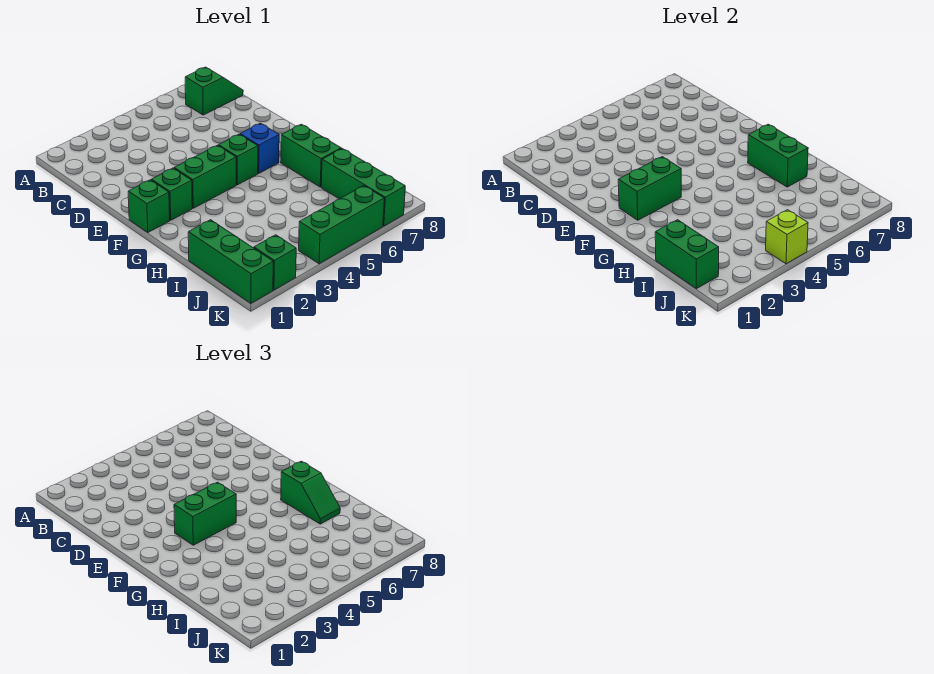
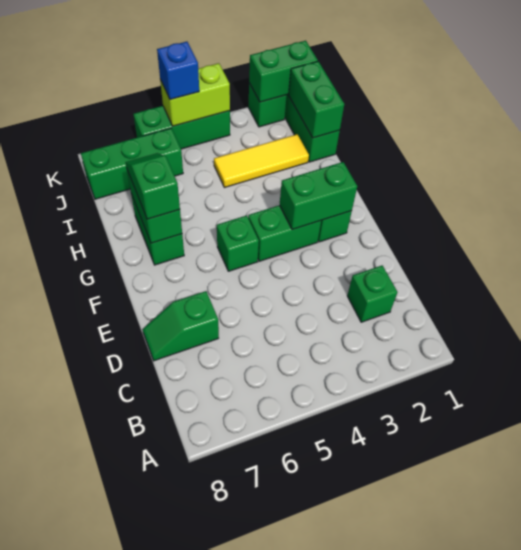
green slope B7:B8 level 1 top 7 -> green slope D7:D8 level 1 top 7
green brick F1 level 1 -> green brick C2 level 1
green brick F3:F4 level 3 -> green brick K1:K2 level 2
blue brick F6 level 1 -> blue brick K5 level 3
none -> yellow tile I2:I4 level 1
green brick I7:K7 level 1 -> green brick J6:J8 level 1
lime brick K4 level 2 -> lime brick K4:K5 level 2

